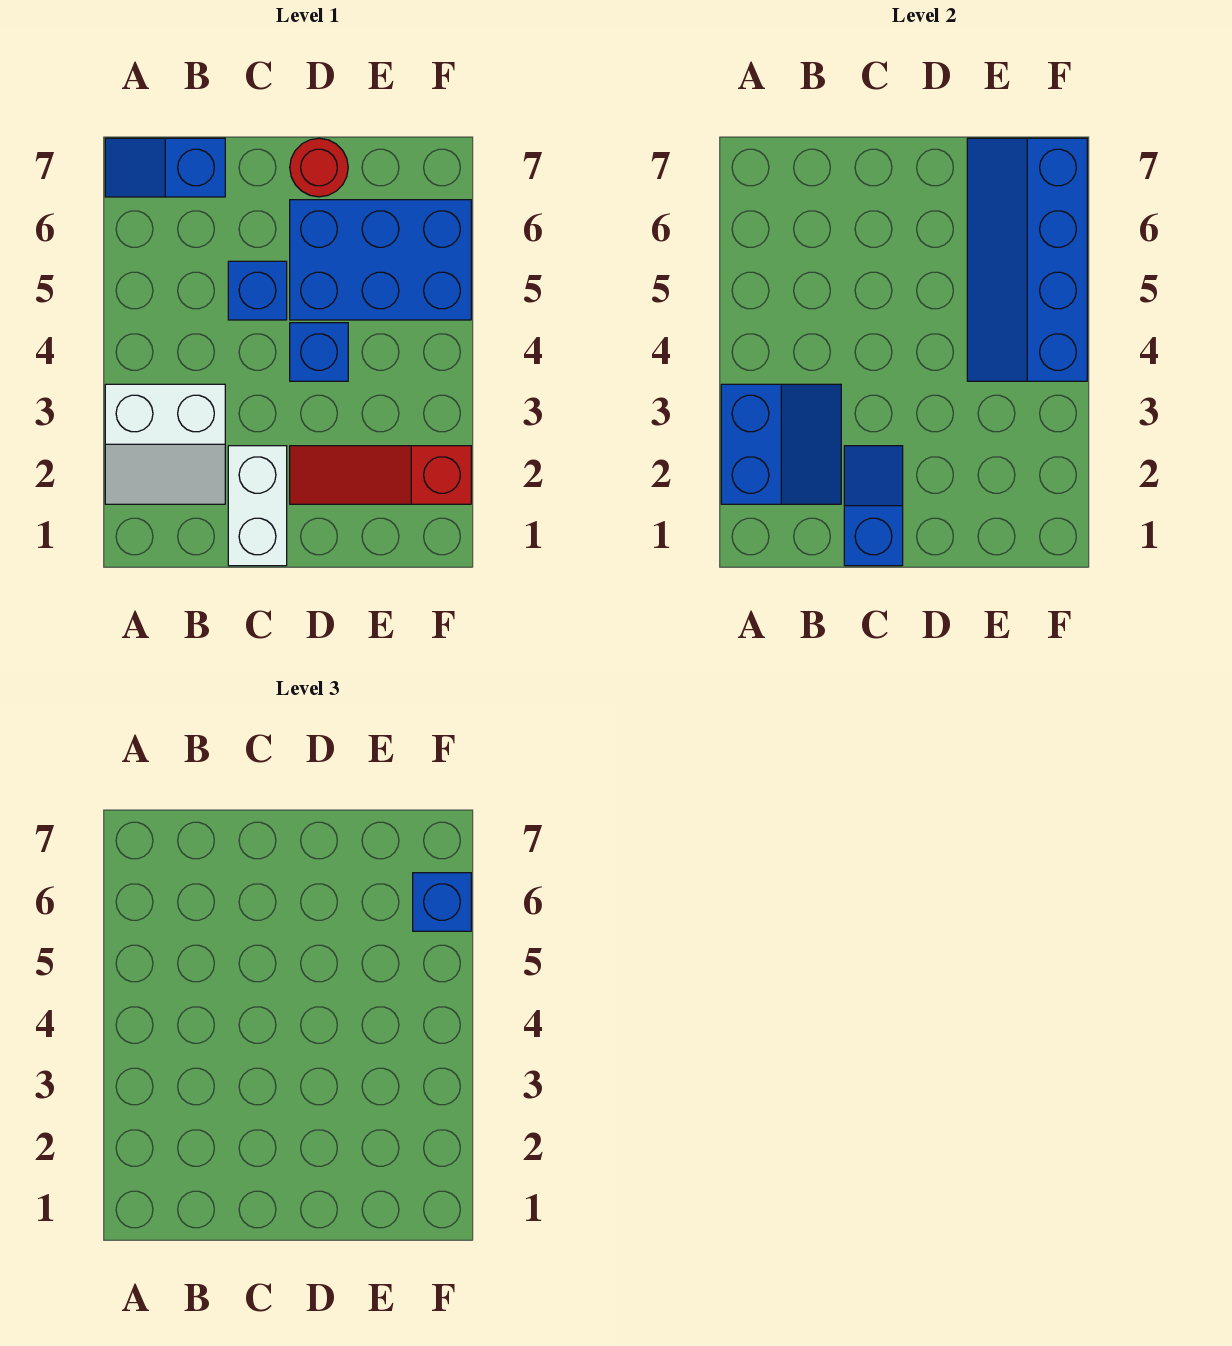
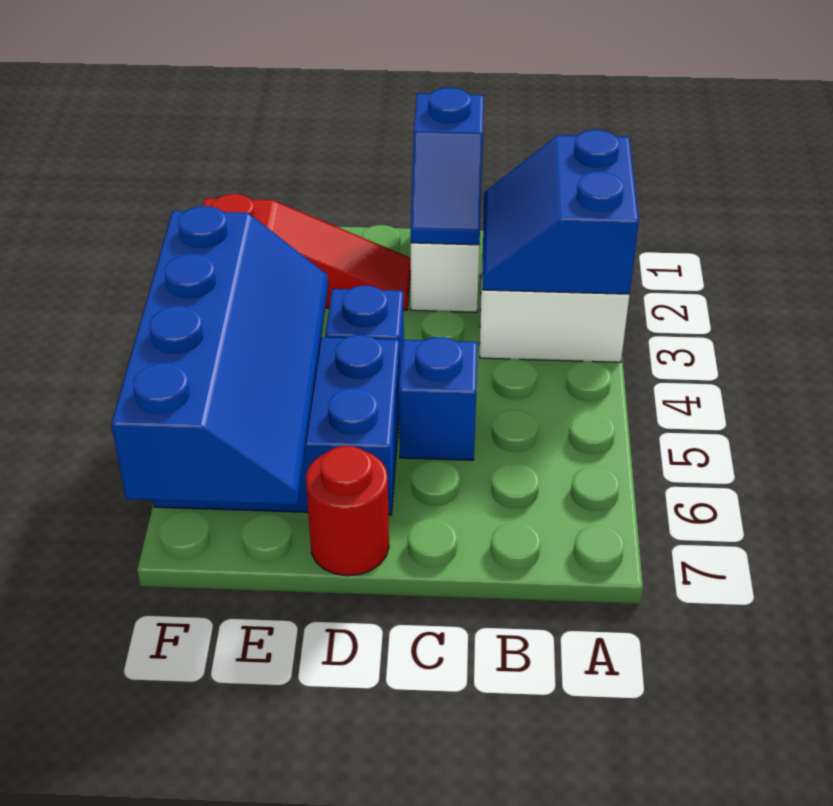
blue slope A7:B7 level 1 top B -> none
blue brick F6 level 3 -> none

